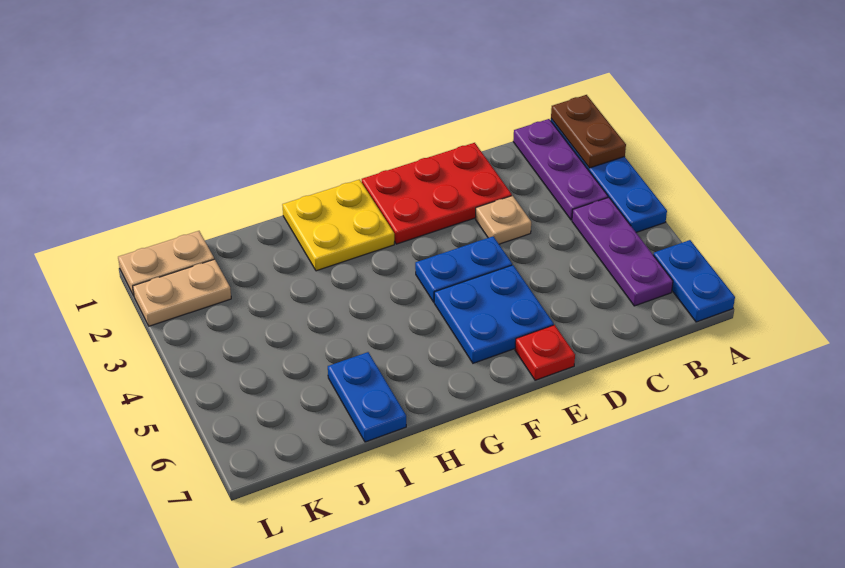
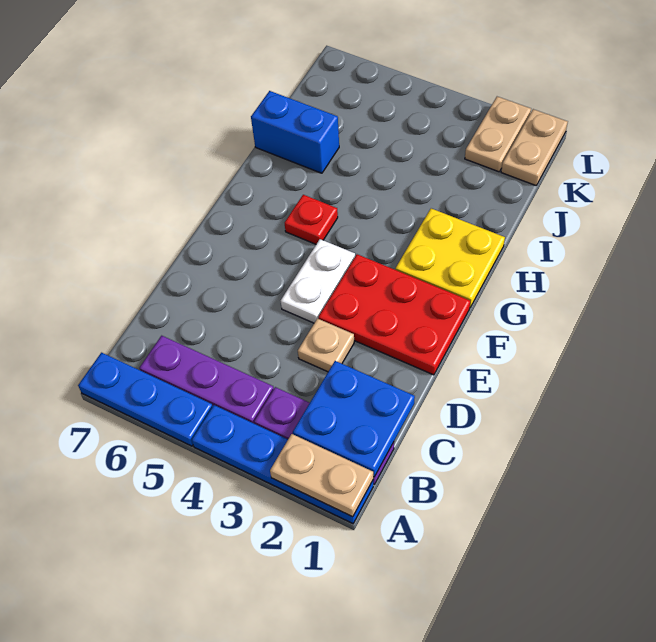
brown plate A1:A2 level 2 -> tan plate A1:A2 level 2
blue plate A6:A7 level 1 -> blue plate A5:A7 level 1
red plate D1:F2 level 1 -> red plate E1:F3 level 1
blue plate E4:F4 level 1 -> white plate E4:F4 level 1
blue plate E5:F6 level 1 -> blue plate B1:C2 level 2
red plate E7 level 1 -> red plate G5 level 1
blue plate I6:I7 level 1 -> blue brick I6:I7 level 1

